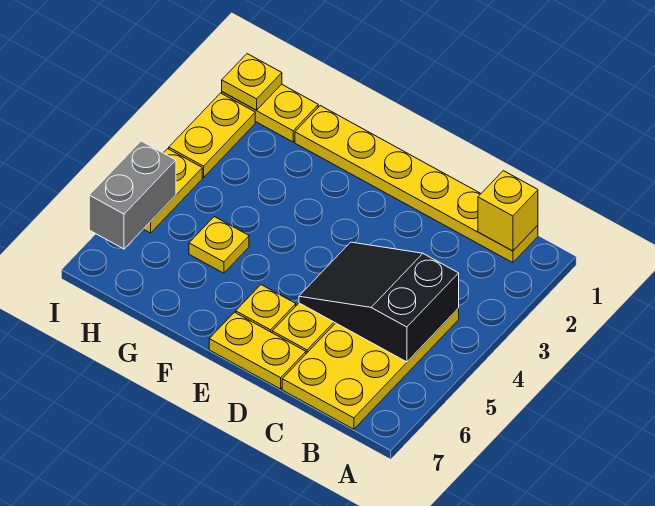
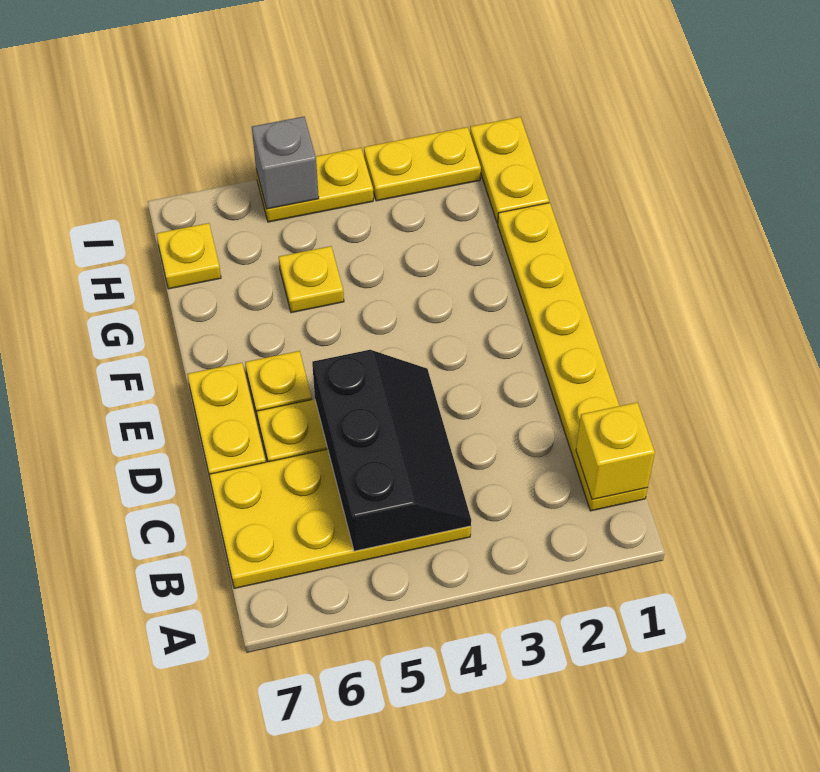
black slope B4:D5 level 2 top B -> black slope B4:D5 level 2 top 5
yellow plate I1 level 2 -> yellow plate H7 level 1
grey brick I5:I6 level 2 -> grey brick I5 level 2

